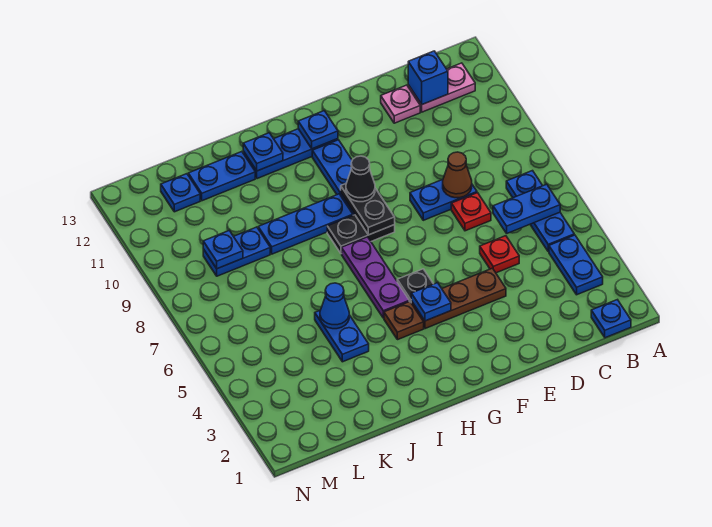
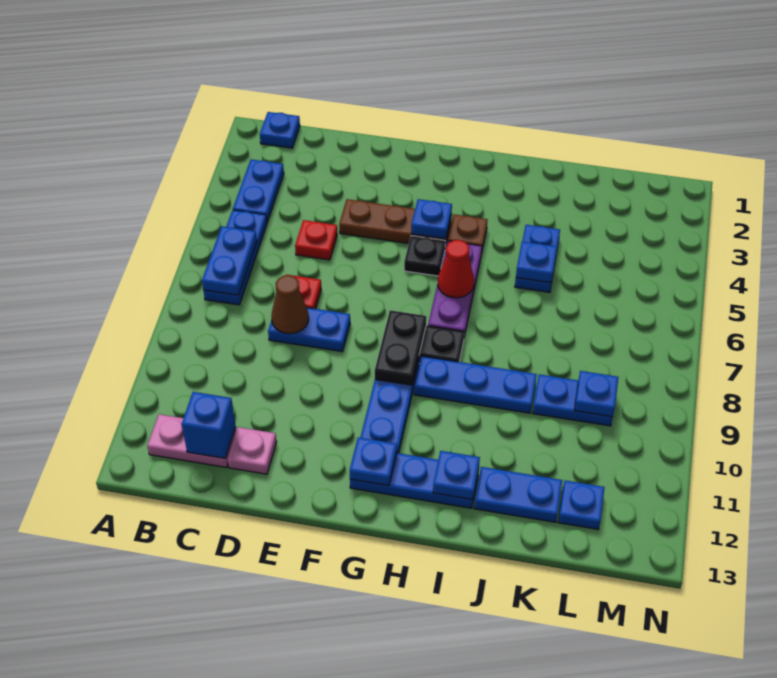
blue plate B6:C6 level 2 -> blue plate B6:B7 level 2
black cone G9 level 3 -> none
none -> red cone H6 level 2
blue cone J5 level 2 -> blue plate J5 level 2

